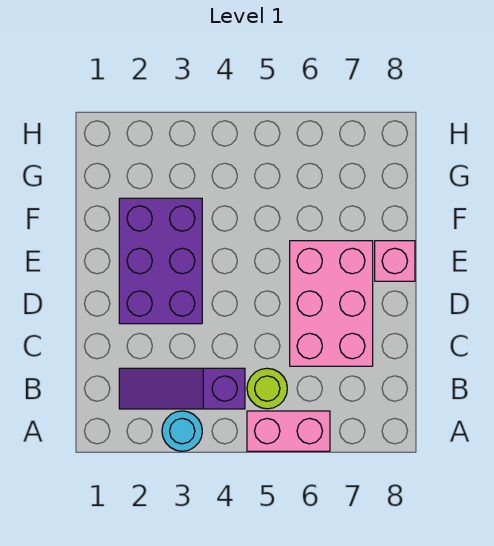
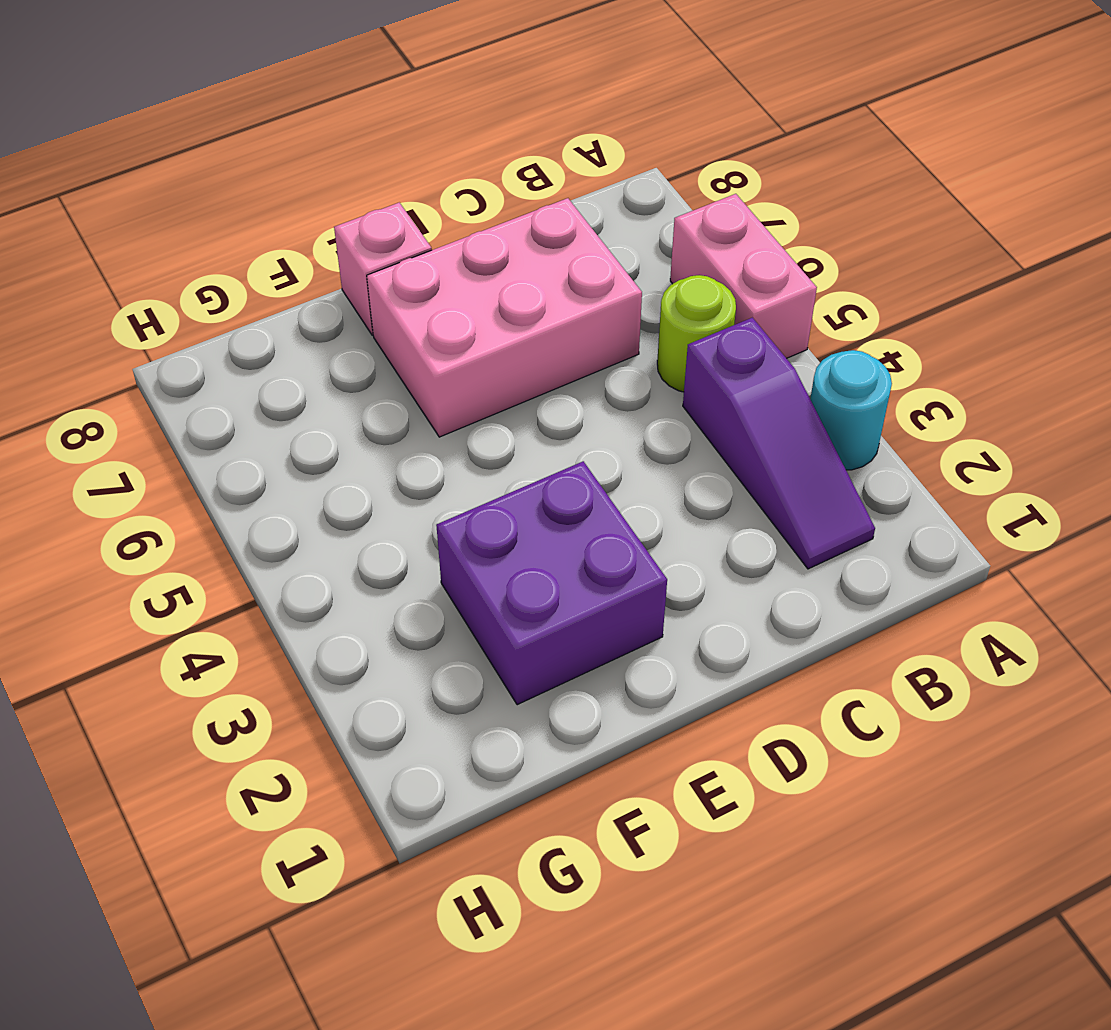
purple brick D2:F3 level 1 -> purple brick E2:F3 level 1

